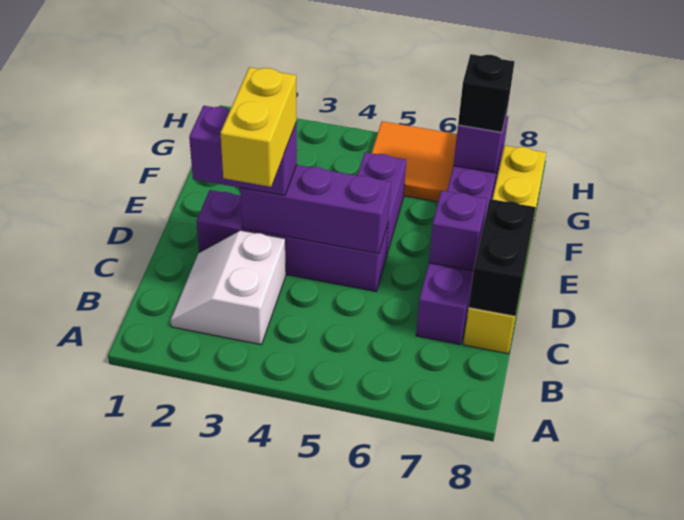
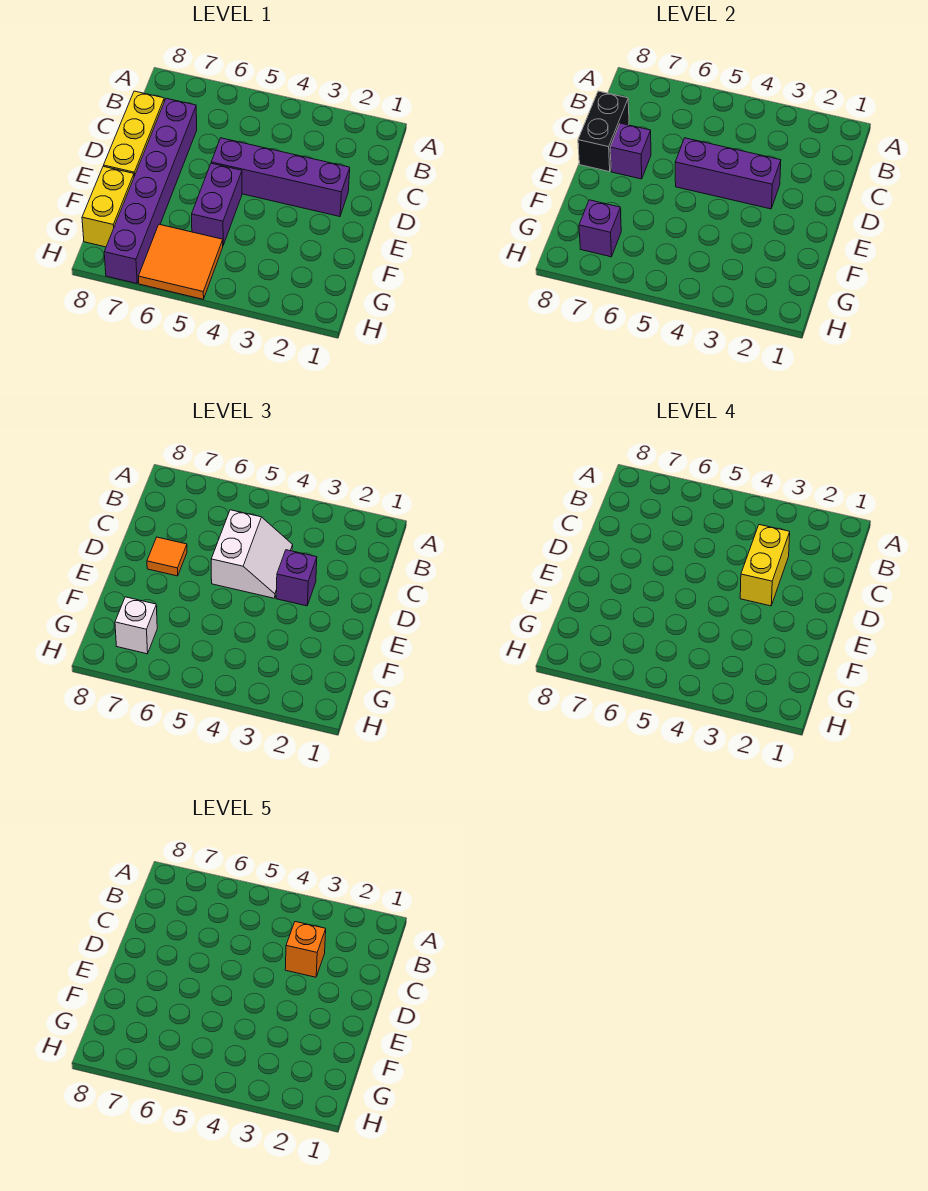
white slope B2:C3 level 1 top 3 -> white slope C4:D5 level 3 top 5
none -> orange brick C3 level 5
purple brick D2:D3 level 3 -> purple brick D3 level 3
none -> orange tile D7 level 3
black brick G7 level 3 -> white brick G7 level 3

